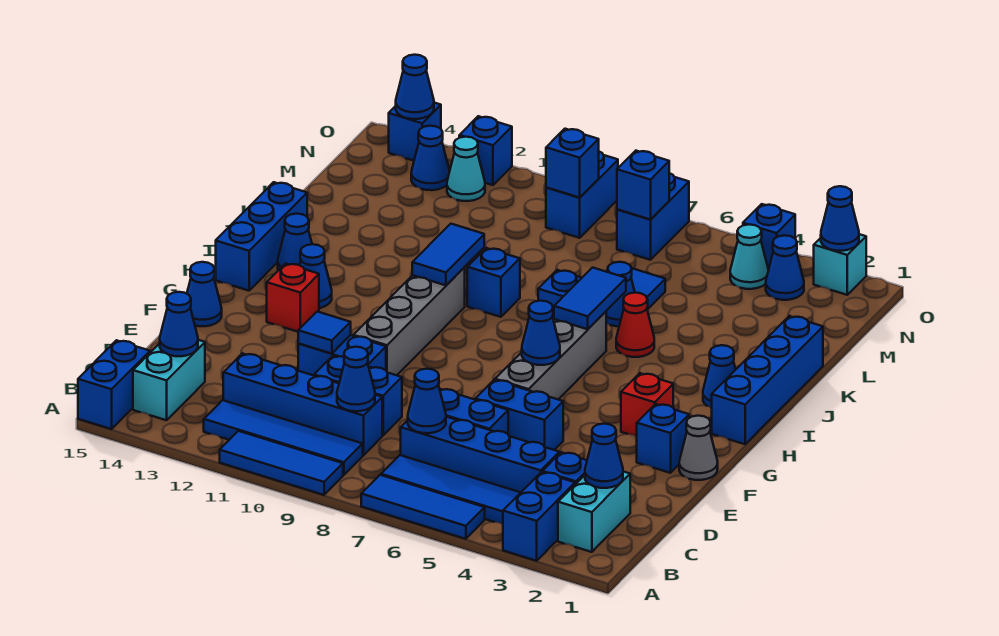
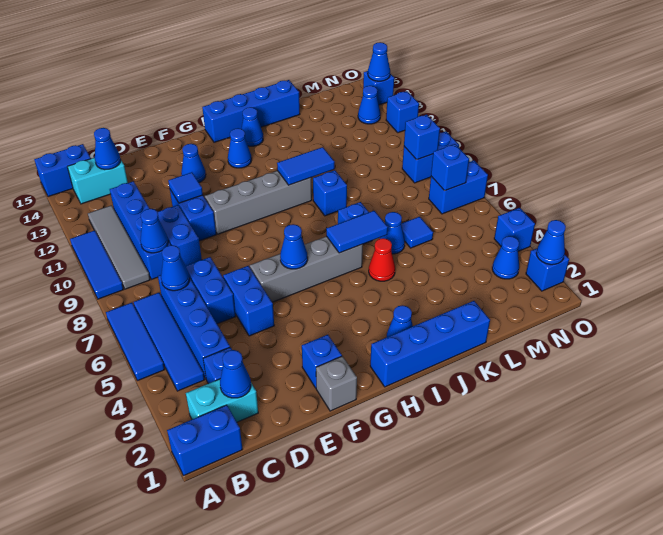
blue brick A3:B3 level 1 -> blue brick A1:B1 level 1
blue tile B9:B12 level 1 -> grey tile B9:B12 level 1
grey cone F1 level 1 -> grey brick F1 level 1
blue cone F15 level 1 -> blue cone F13 level 1
red brick G3 level 1 -> none
red brick G13 level 1 -> none
blue brick H15:J15 level 1 -> blue brick H15:K15 level 1
cyan cone N4 level 1 -> none
cyan cone N12 level 1 -> none
cyan brick O2 level 1 -> blue brick O2 level 1

